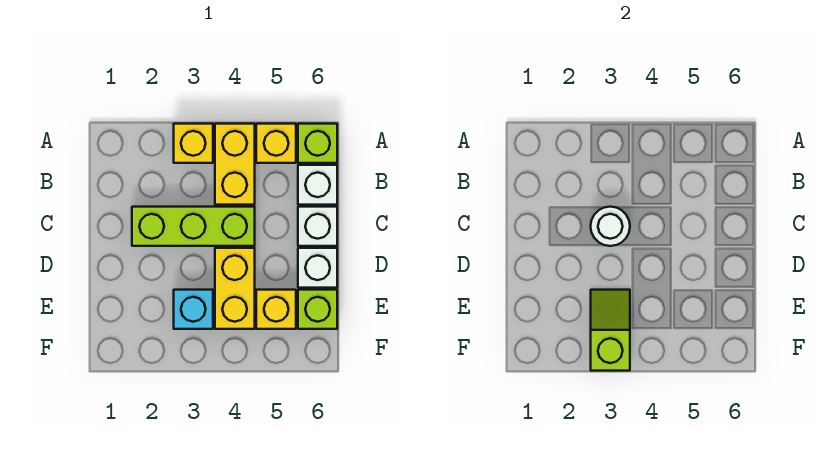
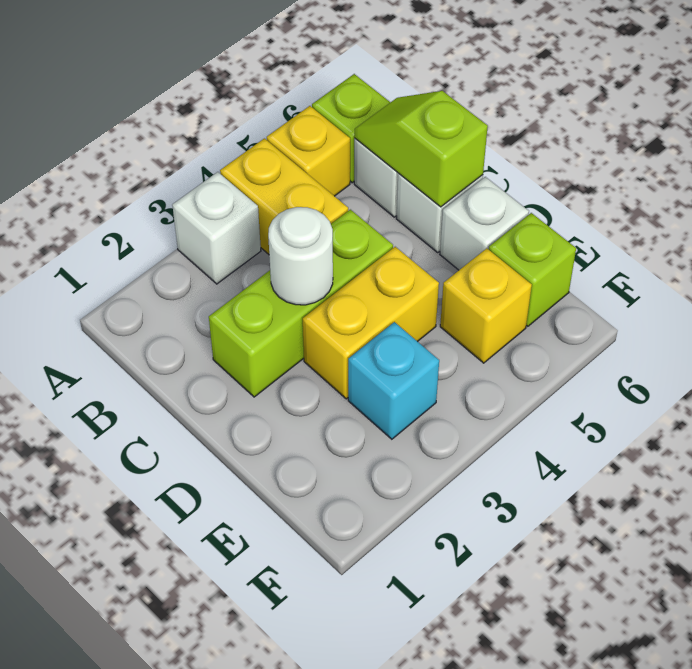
yellow brick A3 level 1 -> white brick A3 level 1
yellow brick D4:E4 level 1 -> yellow brick D3:D4 level 1
lime slope E3:F3 level 2 top F -> lime slope B6:C6 level 2 top C

